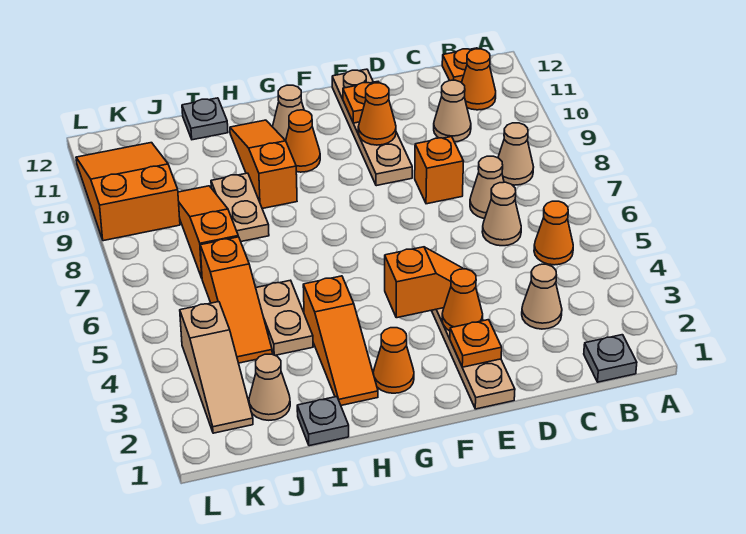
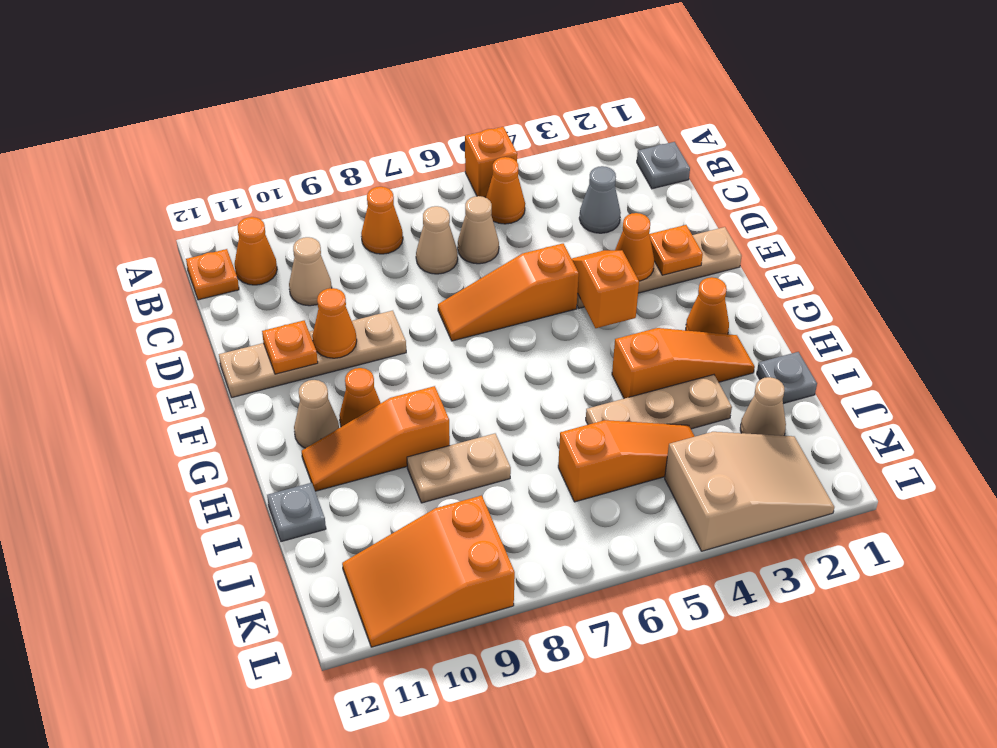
tan cone B8 level 1 -> orange cone B8 level 1
tan cone C3 level 1 -> grey cone C3 level 1
orange brick D8 level 1 -> orange brick A5 level 1
tan plate I4:I5 level 1 -> tan plate I3:I5 level 1
orange slope J7:J9 level 1 top 7 -> orange slope E5:E7 level 1 top 5
tan slope K2:K4 level 1 top 4 -> tan slope K2:L4 level 1 top 4

